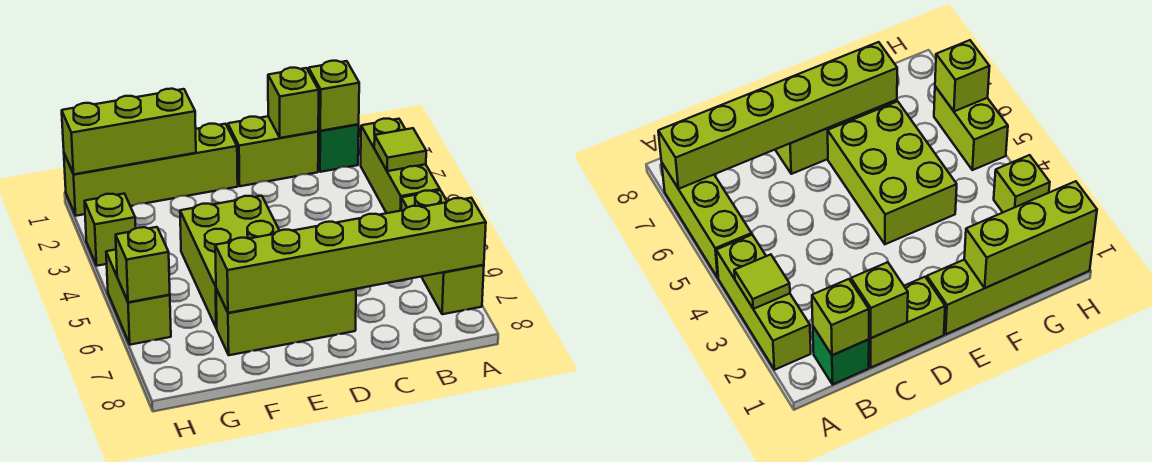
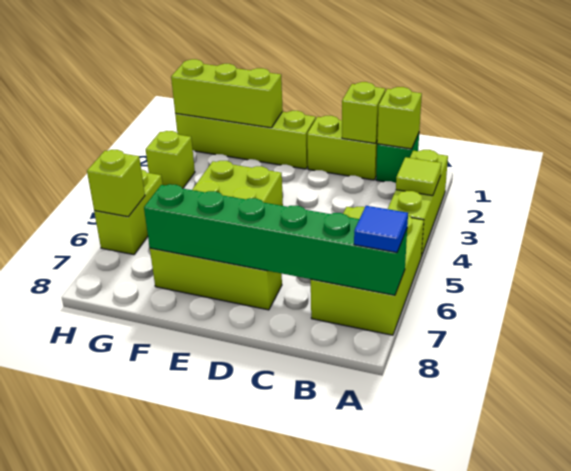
lime brick A5:A7 level 1 -> lime brick A5:B7 level 1
lime brick A7:F7 level 2 -> green brick A7:F7 level 2
none -> blue tile A7 level 3

